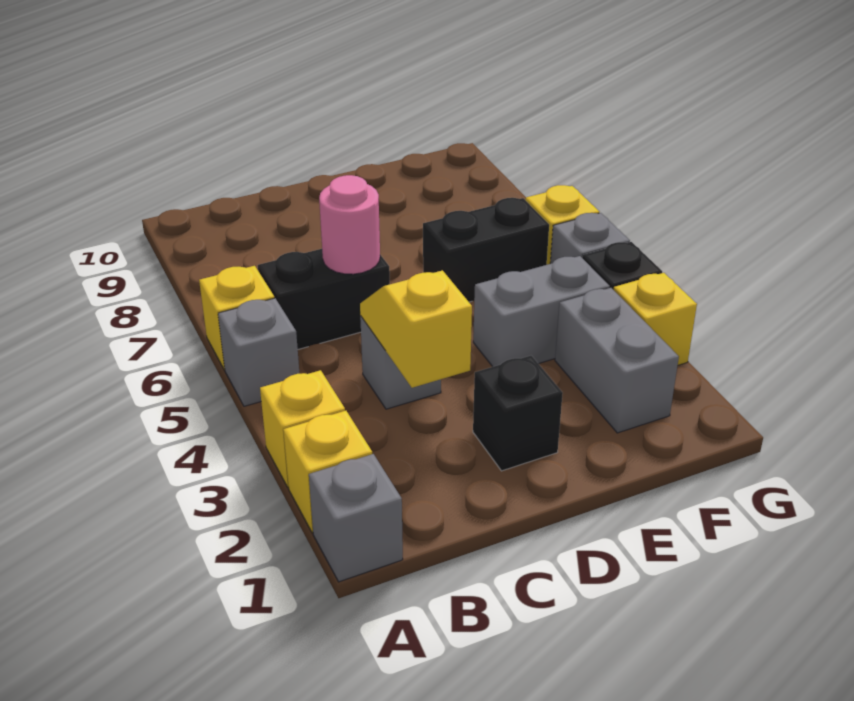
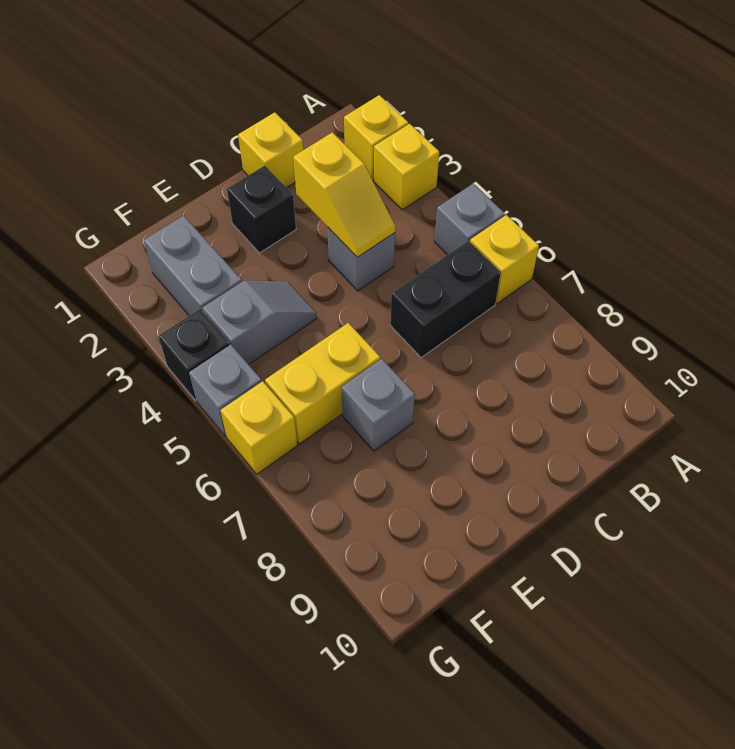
grey brick A1 level 1 -> grey brick E7 level 1
pink round brick C6 level 2 -> none
grey brick E4:F4 level 1 -> grey slope E4:F4 level 1 top F
black brick E6:F6 level 1 -> yellow brick E6:F6 level 1
yellow brick G3 level 1 -> yellow brick C1 level 1

